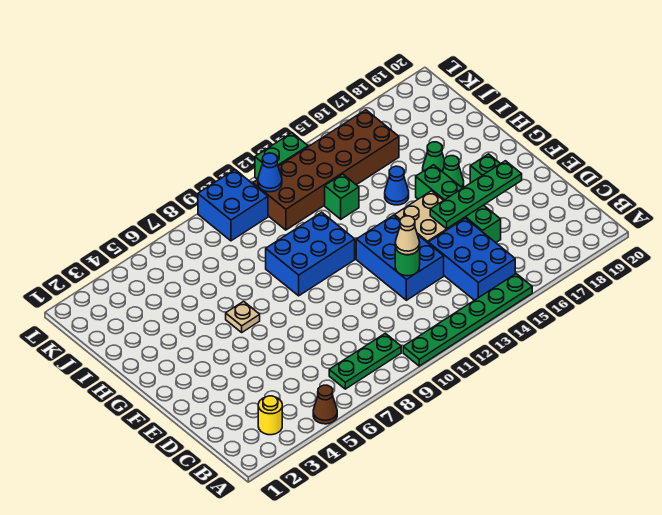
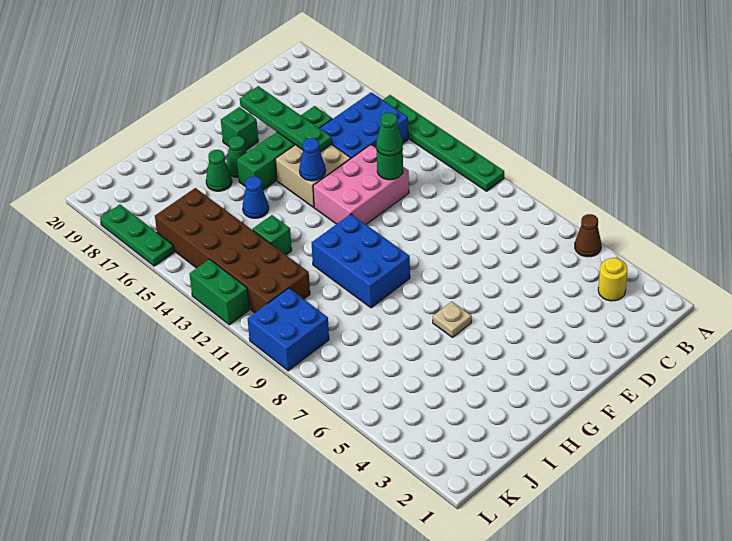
green plate B7:B9 level 1 -> green plate L16:L18 level 1
blue brick D12:F13 level 1 -> pink brick D12:F13 level 1
tan cone D12 level 3 -> green cone D12 level 3
blue cone K11 level 2 -> blue cone F14 level 2

